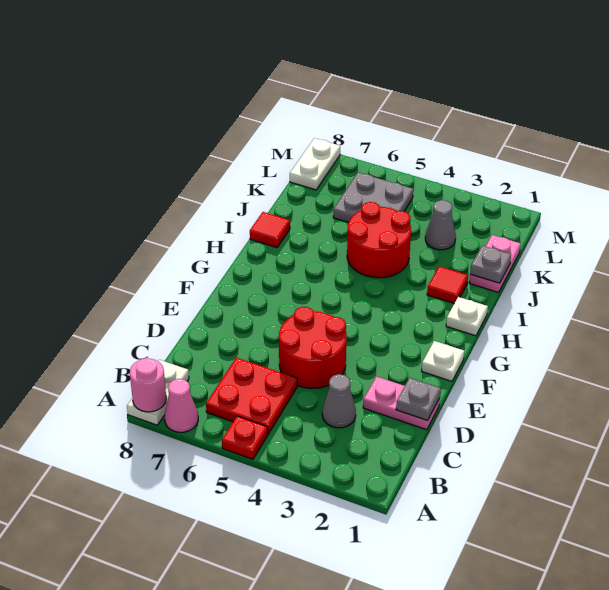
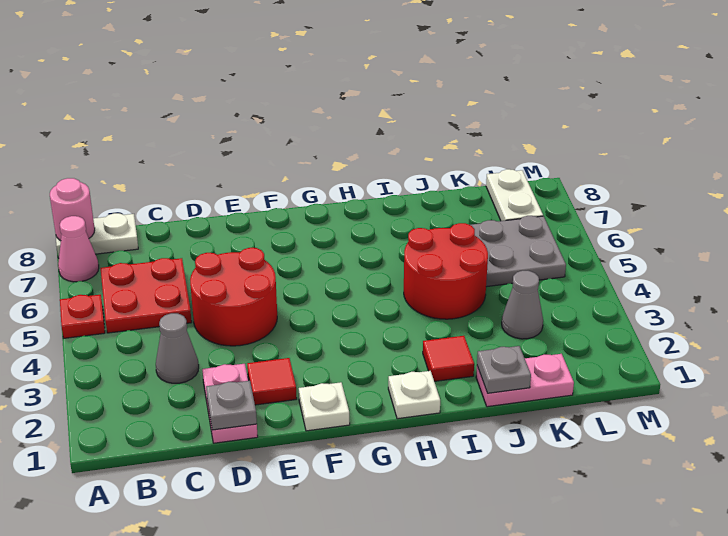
red tile I8 level 1 -> red tile E2 level 1
white plate L8:M8 level 1 -> white plate L7:L8 level 1

